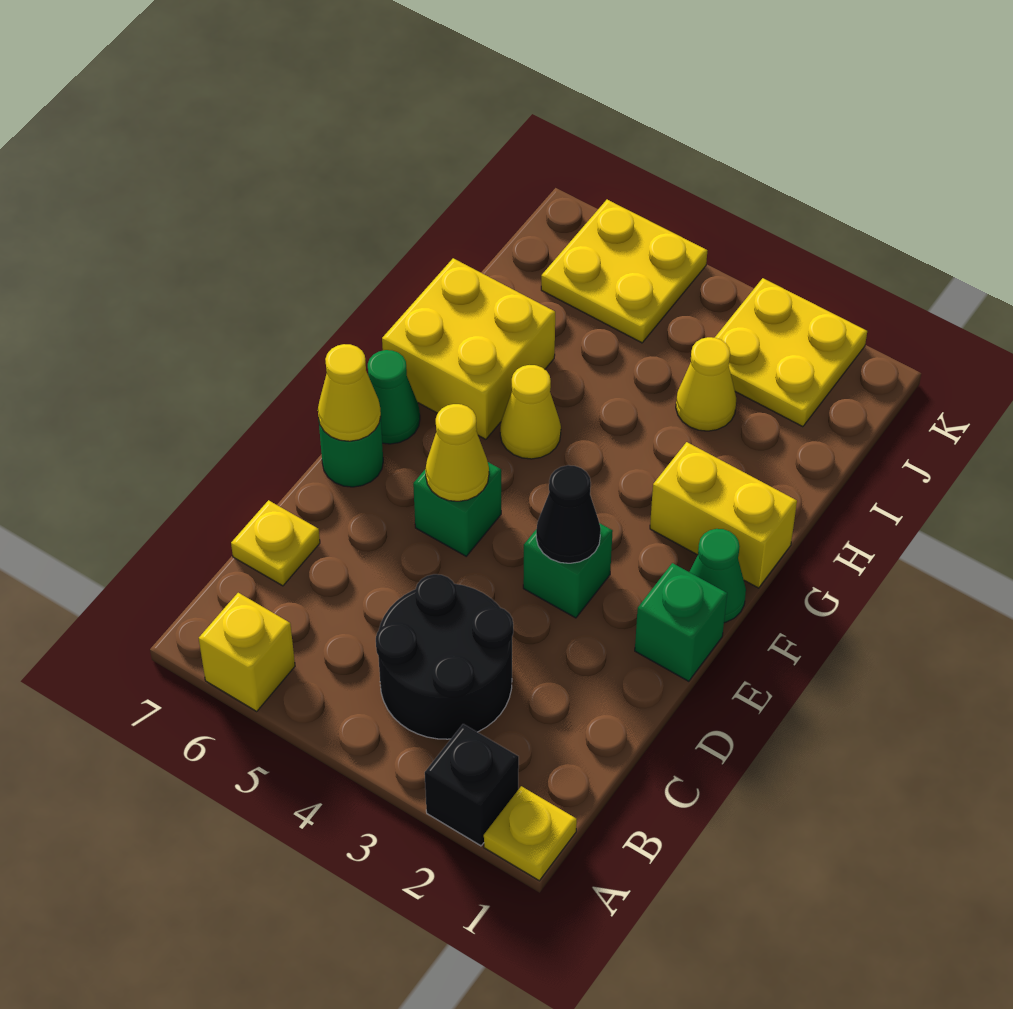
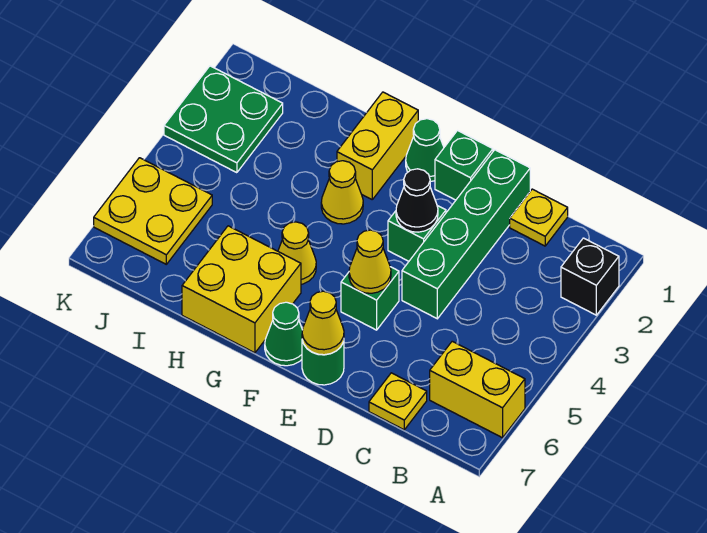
yellow plate A1 level 1 -> yellow plate C1 level 1
yellow brick A6 level 1 -> yellow brick A6:B6 level 1
black round brick B3:C4 level 1 -> none
none -> green brick D1:D4 level 1
yellow cone I3 level 1 -> yellow cone G3 level 1
yellow plate J2:K3 level 1 -> green plate J2:K3 level 1

